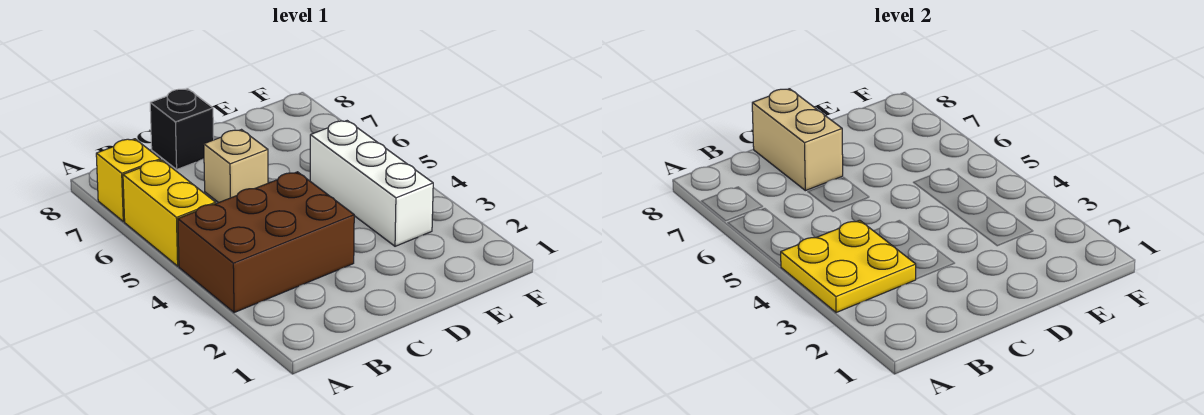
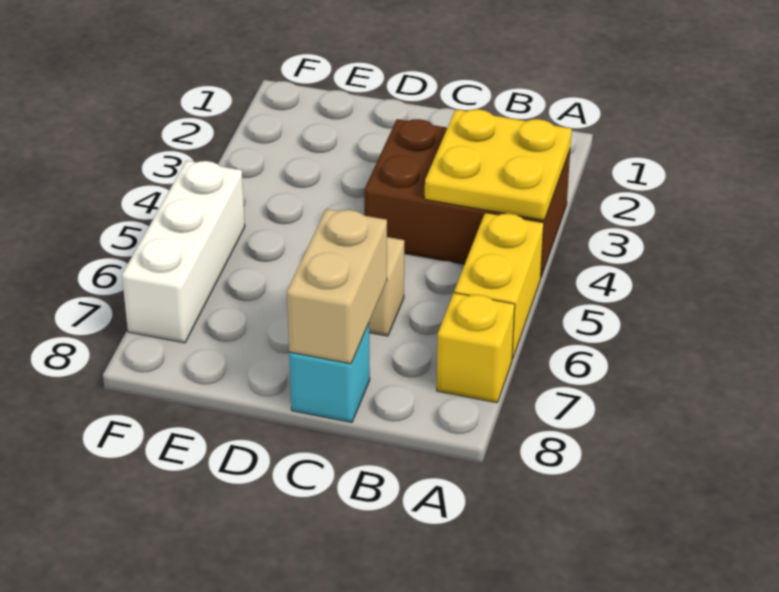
black brick C8 level 1 -> cyan brick C8 level 1
white brick E3:E5 level 1 -> white brick F5:F7 level 1

